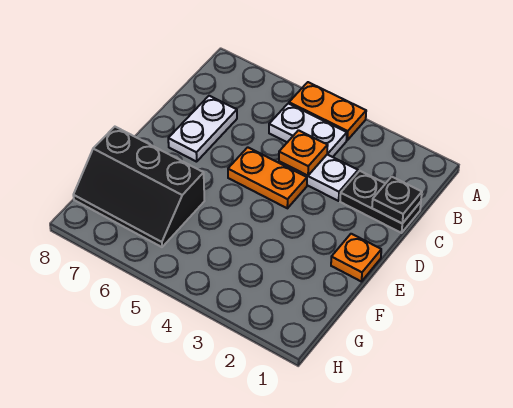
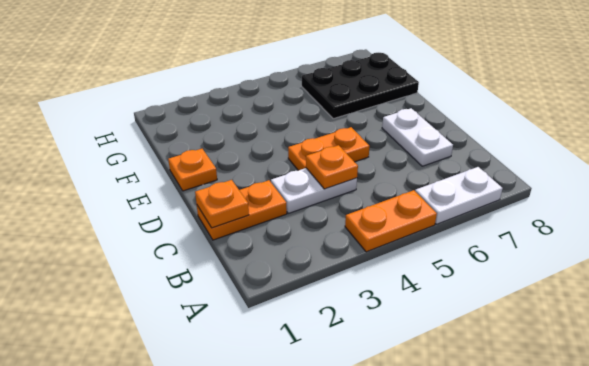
white plate B4:B5 level 1 -> white plate A6:A7 level 1
black plate C1:C2 level 1 -> orange plate C1:C2 level 1
black plate C1 level 2 -> orange plate C1 level 2
black slope F6:G8 level 1 top F -> black plate F6:G8 level 1

